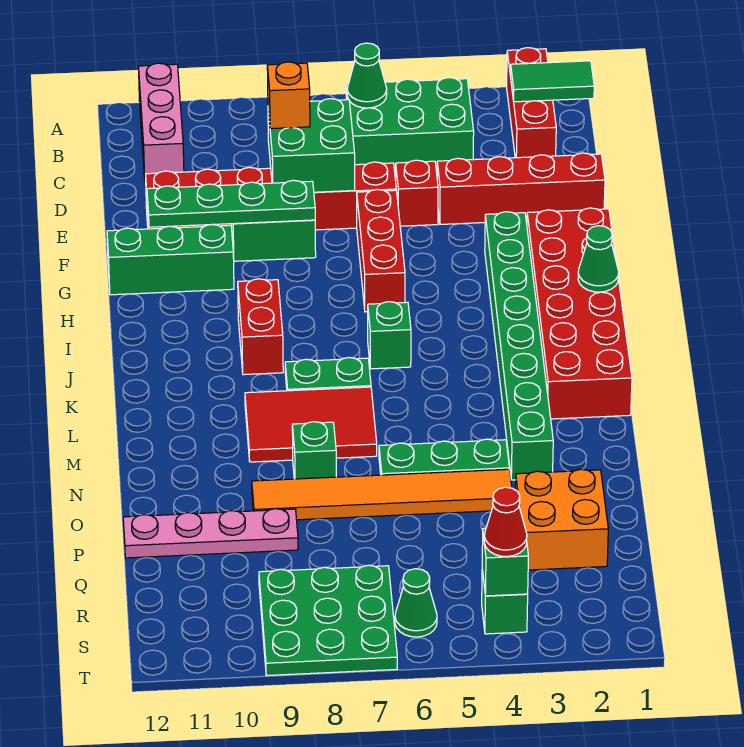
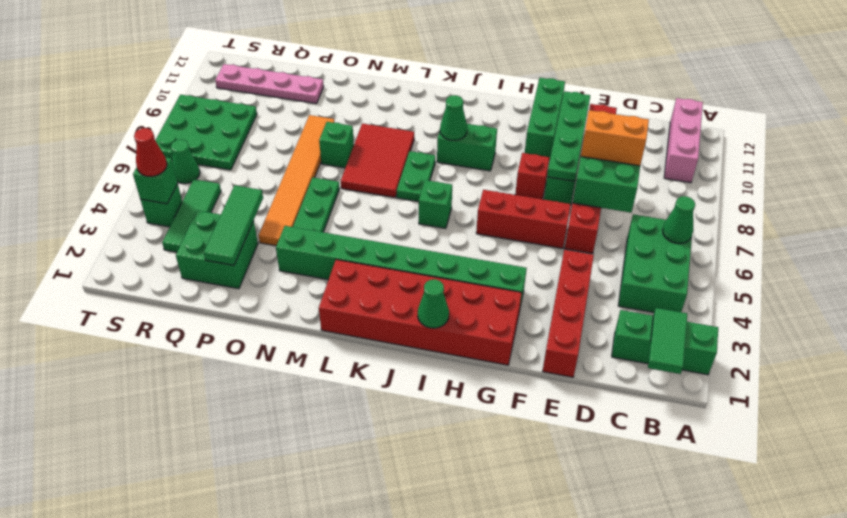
red brick A2:C2 level 1 -> green brick A2:C2 level 1
pink brick A11:C11 level 1 -> pink brick B10:B12 level 1
orange brick D8 level 3 -> orange brick D8:E8 level 3
red brick E5 level 1 -> red brick G8 level 1
red brick I9:J9 level 1 -> green brick I9:J9 level 1
none -> green cone J9 level 2
orange brick P2:Q3 level 1 -> green brick P2:Q3 level 1
none -> green tile P2:P4 level 2
pink plate P9:P12 level 1 -> pink plate P11:S11 level 1
none -> green tile R3:R5 level 1

